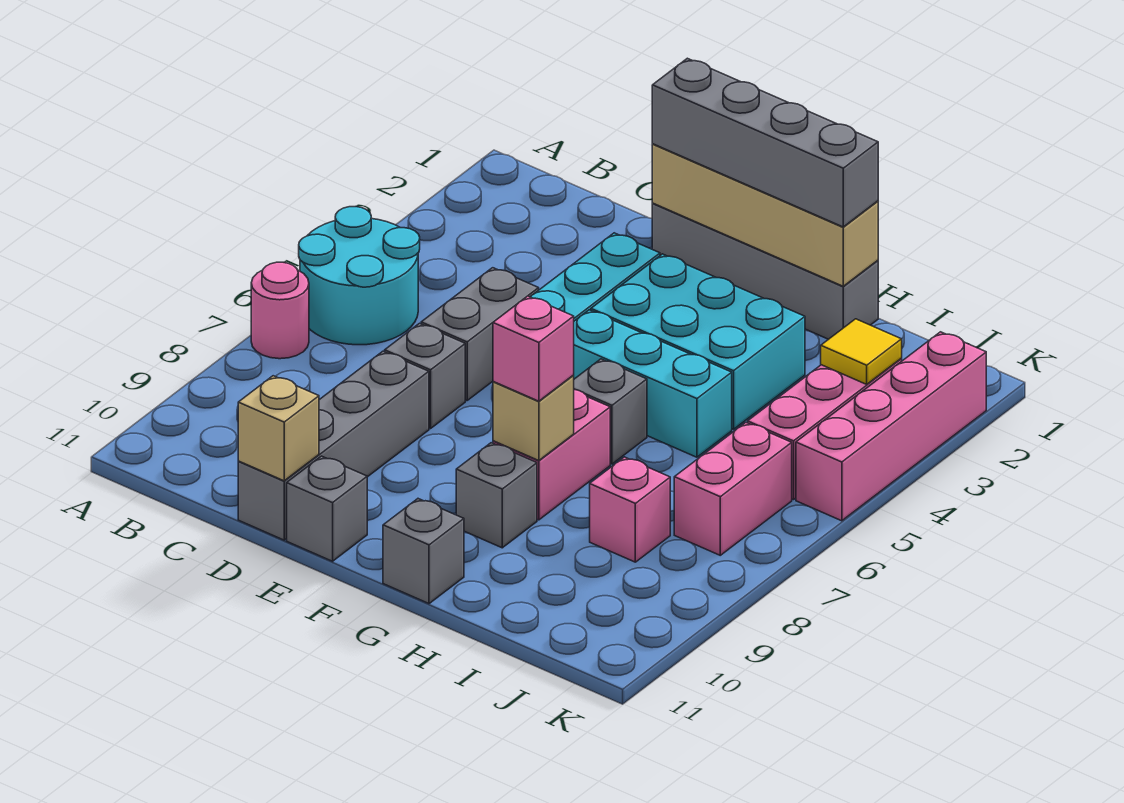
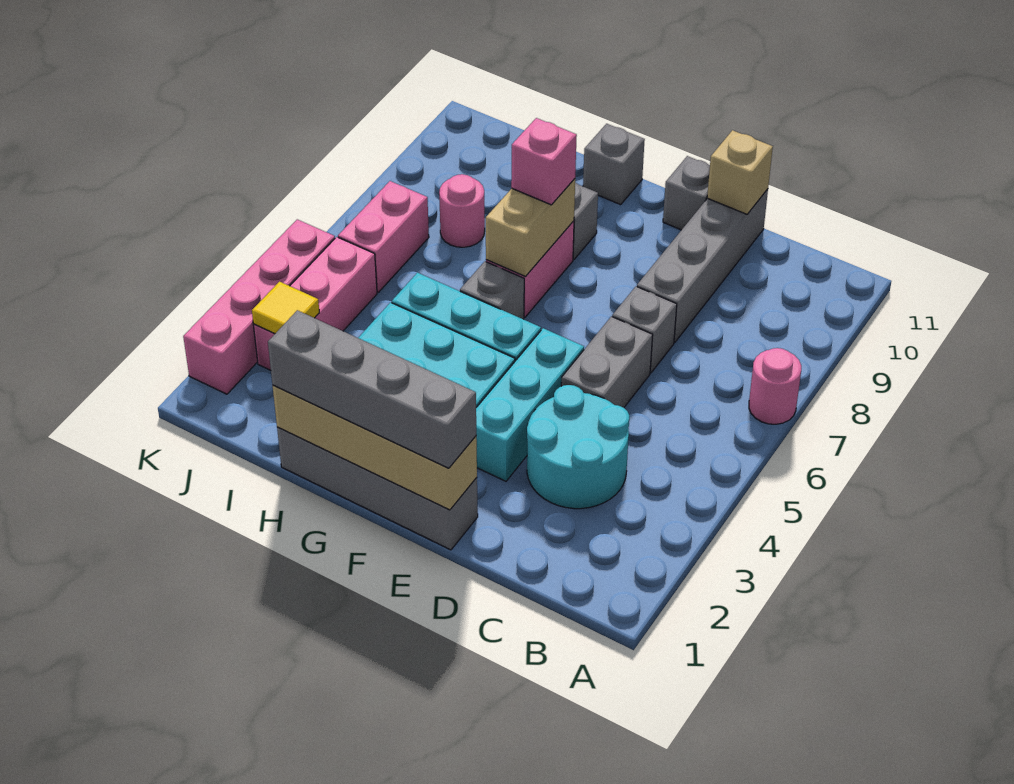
cyan round brick A5:B6 level 1 -> cyan round brick C3:D4 level 1
tan brick G8 level 2 -> tan brick G7:G8 level 2
pink brick I8 level 1 -> pink round brick I8 level 1

